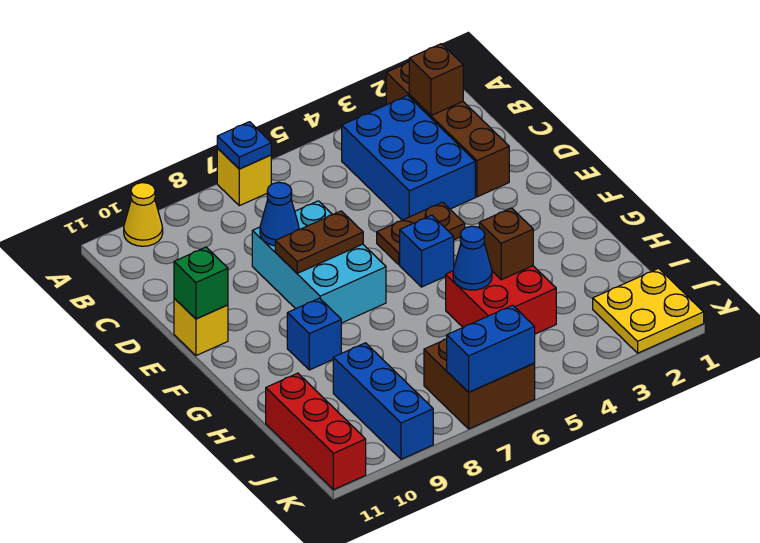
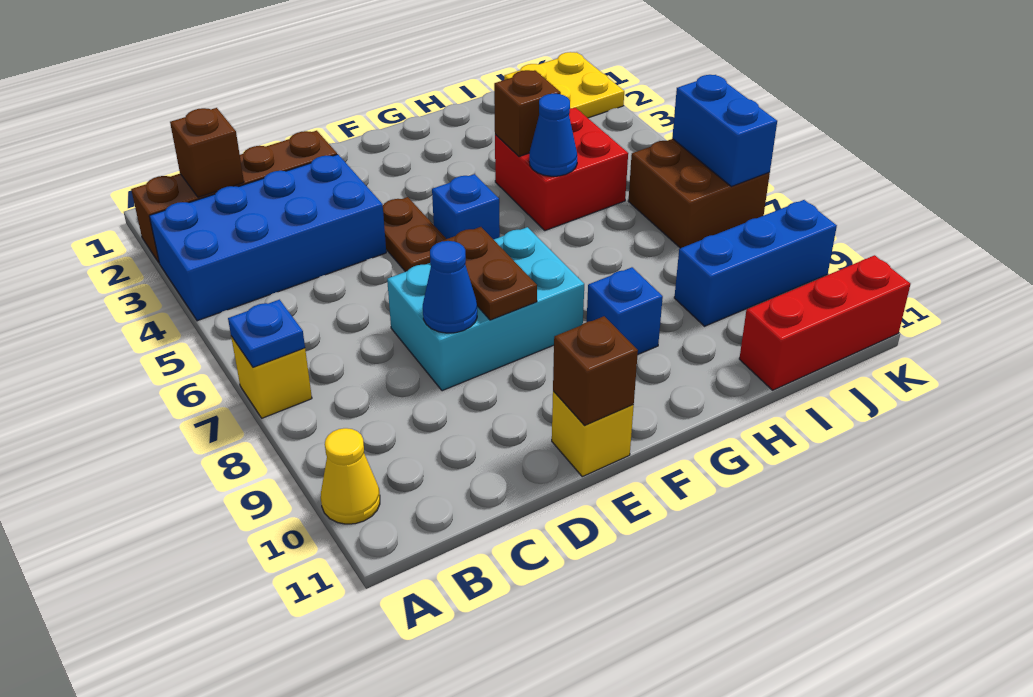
blue brick B3:D4 level 1 -> blue brick A3:D4 level 1
green brick E11 level 2 -> brown brick E11 level 2

